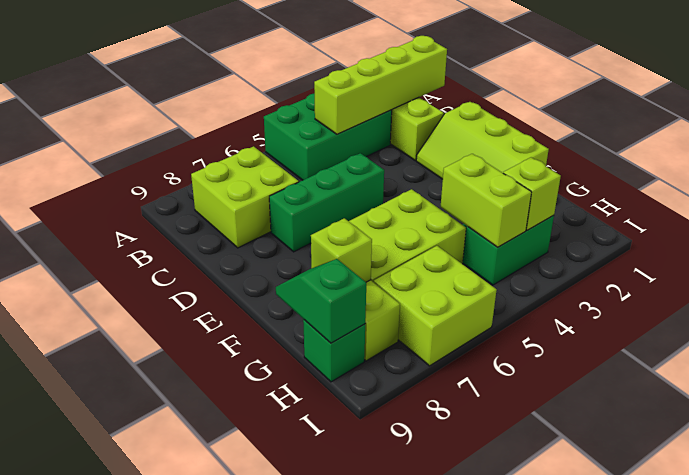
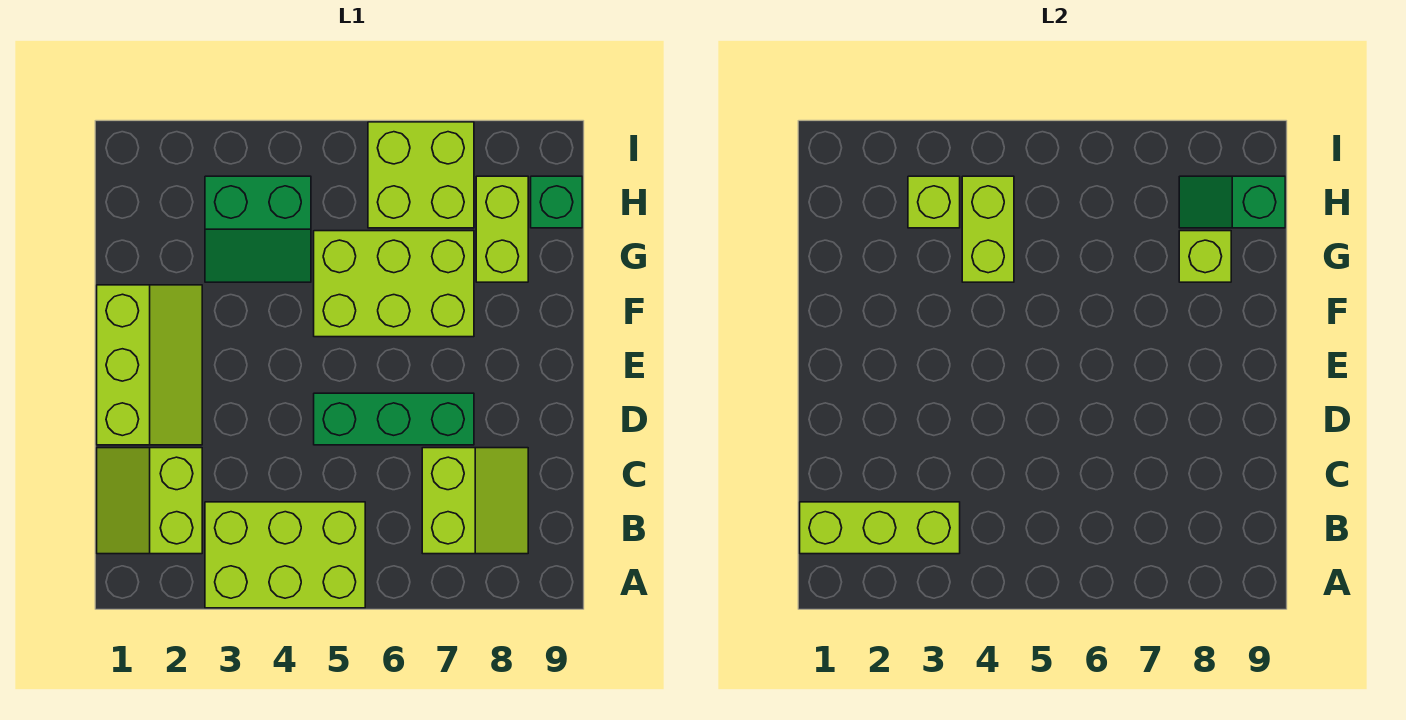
green brick A3:B5 level 1 -> lime brick A3:B5 level 1
lime brick B1:B4 level 2 -> lime brick B1:B3 level 2
lime brick B7:C8 level 1 -> lime slope B7:C8 level 1 top 7
green slope G9:H9 level 2 top H -> green slope H8:H9 level 2 top 9

